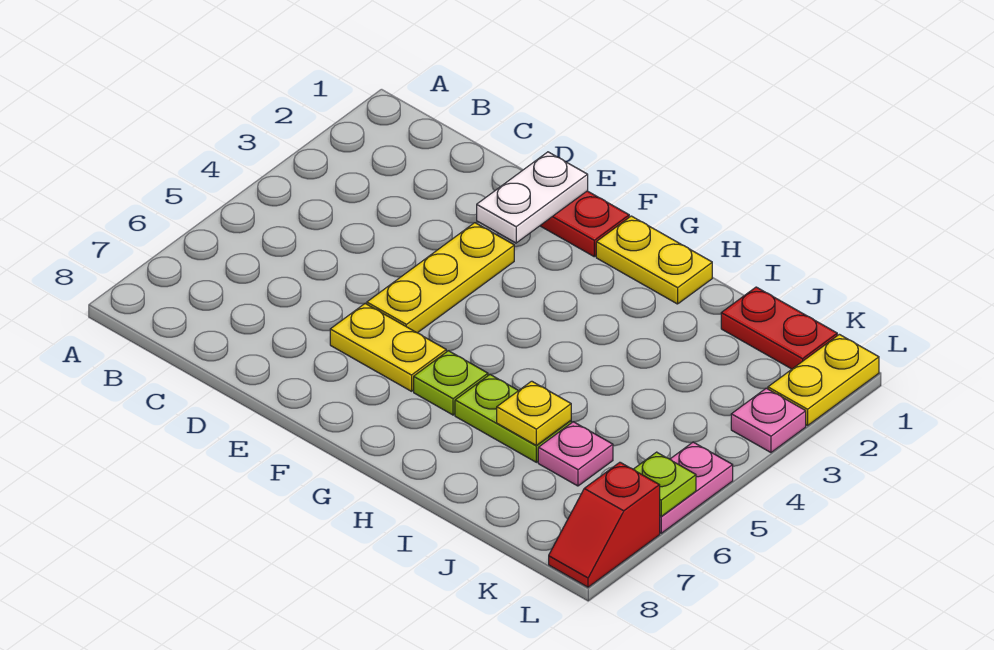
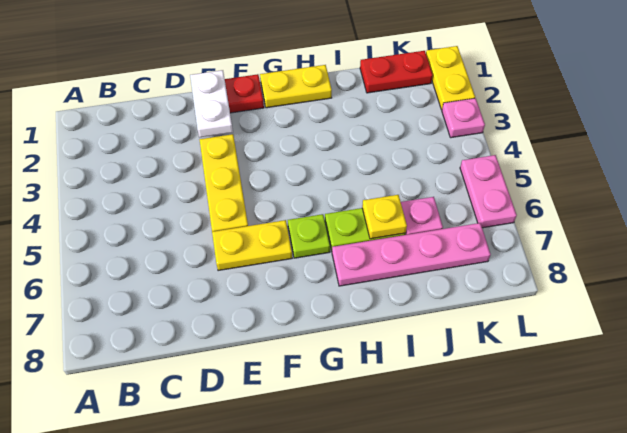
none -> pink plate H7:K7 level 1
lime plate L6 level 2 -> none
red slope L7:L8 level 1 top 7 -> none

